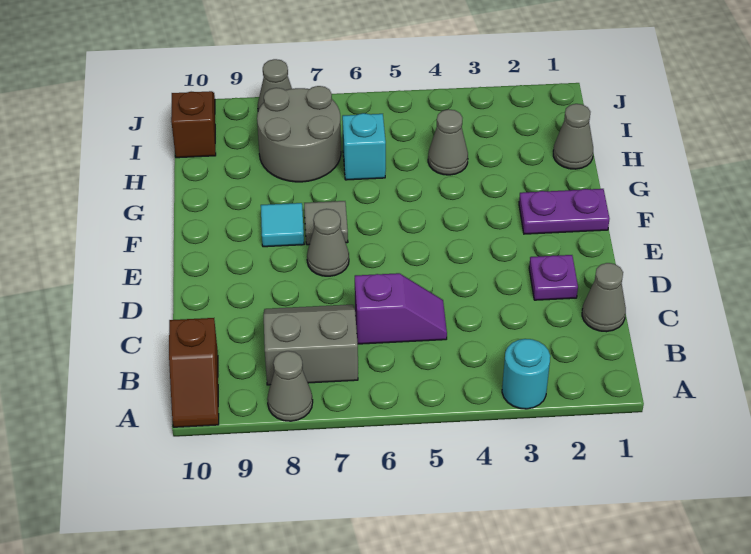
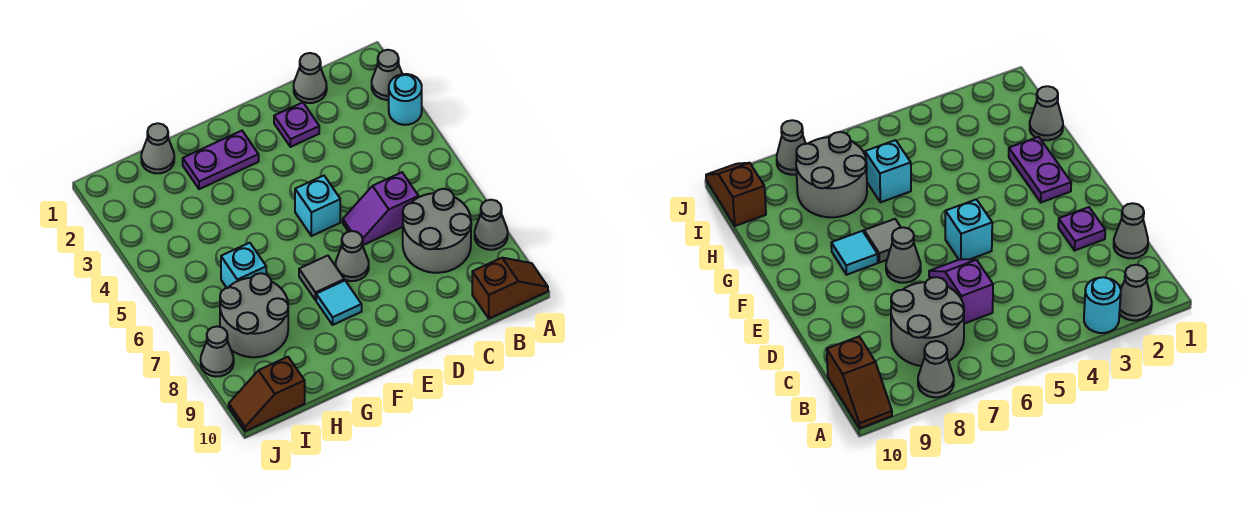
grey slope B7:C8 level 1 top B -> grey round brick B7:C8 level 1
purple slope C5:C6 level 1 top 6 -> purple slope C6:D6 level 1 top C
none -> cyan brick E5 level 1
purple plate F1:F2 level 1 -> purple plate F2:G2 level 1
grey cone H4 level 1 -> grey cone A2 level 1

